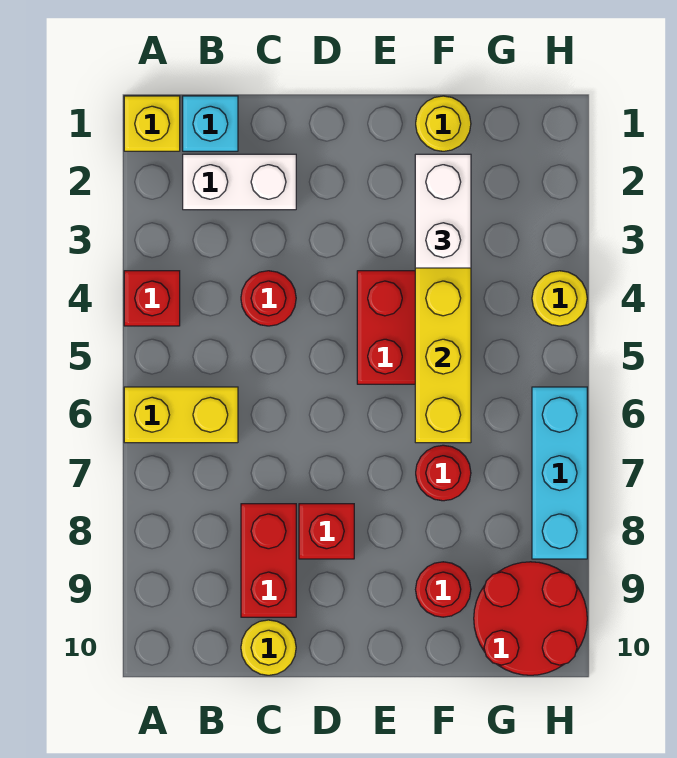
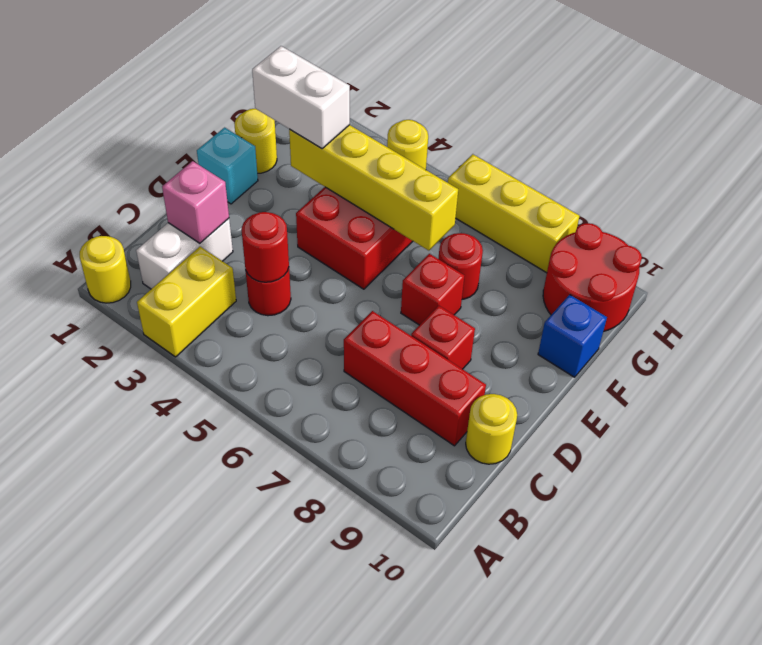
yellow brick A1 level 1 -> yellow round brick A1 level 1
red brick A4 level 1 -> red brick E7 level 1
yellow brick A6:B6 level 1 -> yellow brick A3:B3 level 1
cyan brick B1 level 1 -> cyan brick E1 level 1
none -> pink brick C2 level 2
red brick C8:C9 level 1 -> red brick C7:C9 level 1
red round brick F9 level 1 -> red round brick C4 level 2
none -> blue brick F10 level 1
cyan brick H6:H8 level 1 -> yellow brick H6:H8 level 1

